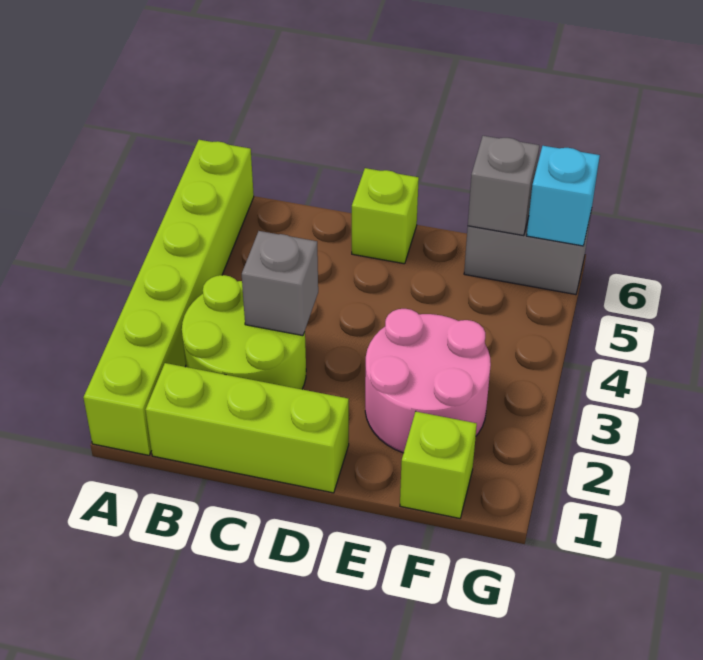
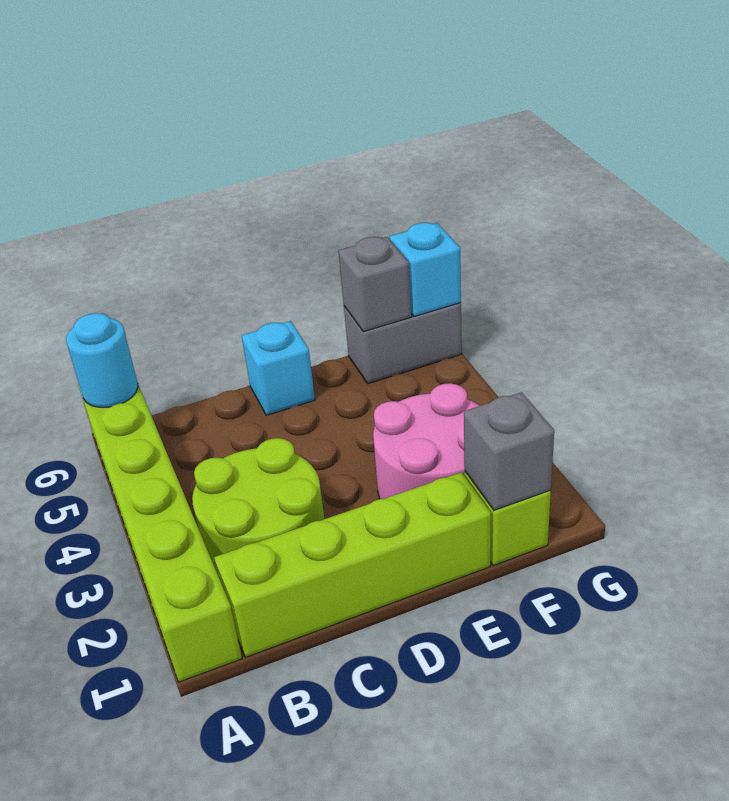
none -> cyan round brick A6 level 2
lime brick B1:D1 level 1 -> lime brick B1:E1 level 1
grey brick C3 level 2 -> grey brick F1 level 2
lime brick D6 level 1 -> cyan brick D6 level 1

